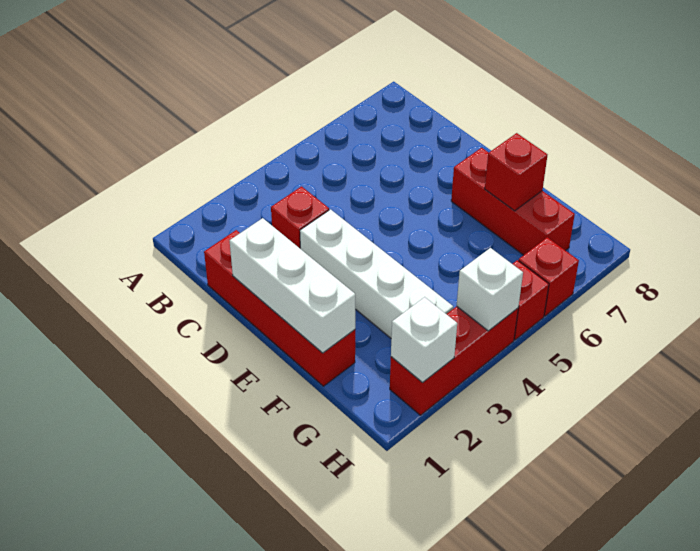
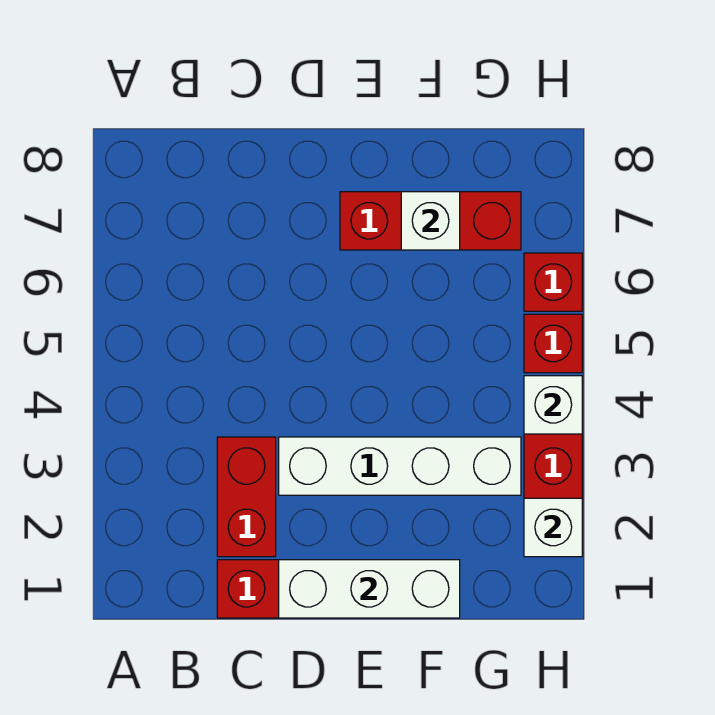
red brick C3 level 1 -> red brick C2:C3 level 1
red brick F7 level 2 -> white brick F7 level 2

